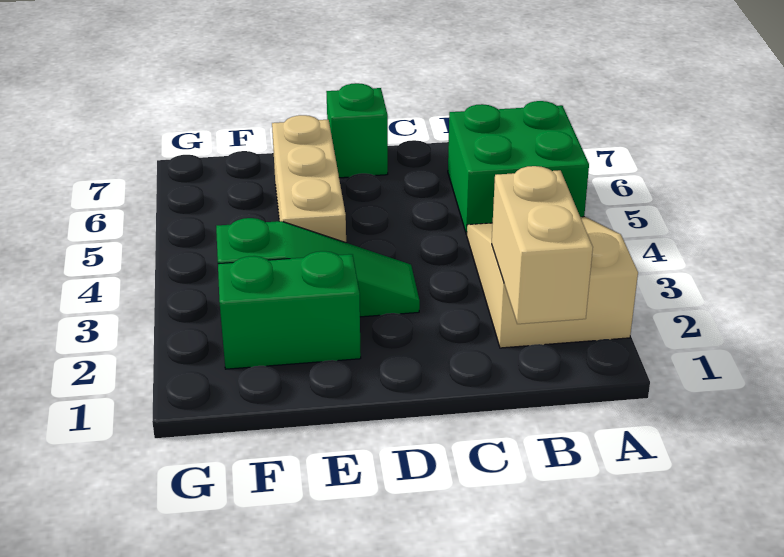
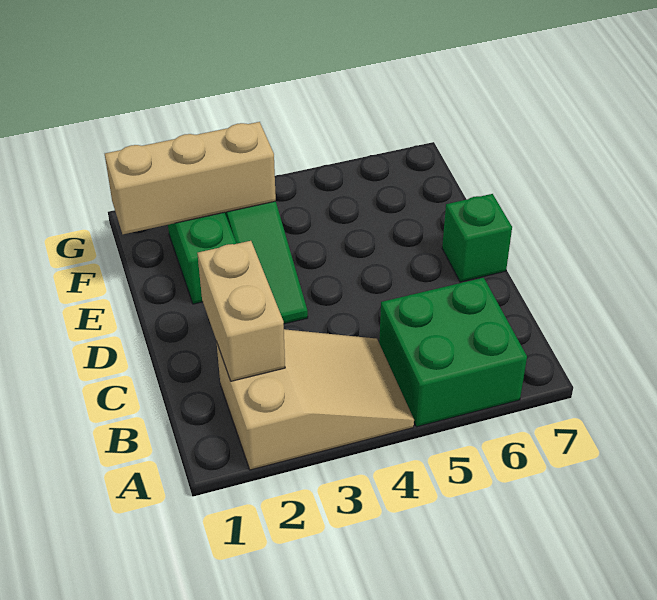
tan brick B1:B2 level 2 -> tan brick B2:C2 level 2
tan brick E4:E6 level 1 -> tan brick F1:F3 level 2

